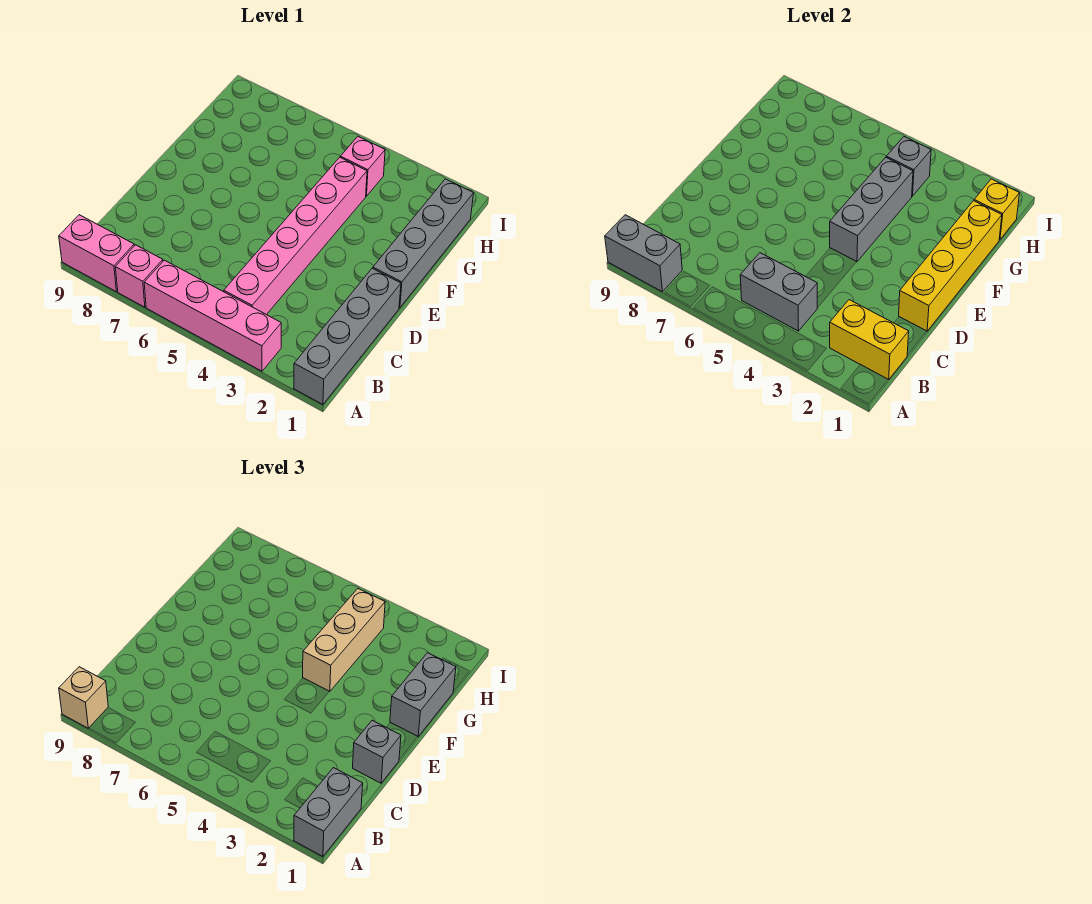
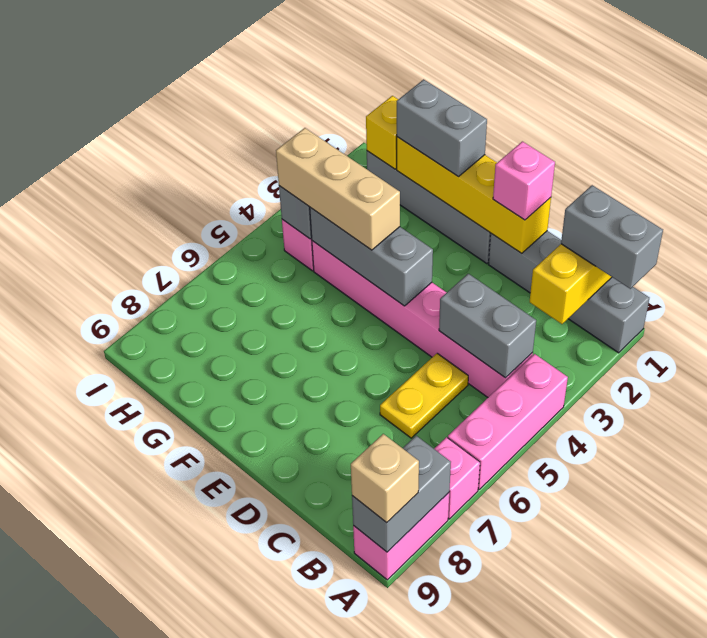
pink brick A3:A6 level 1 -> pink brick A4:A6 level 1
grey brick B4:B5 level 2 -> grey brick B4:C4 level 2
none -> yellow plate C5:C6 level 1
grey brick D1 level 3 -> pink brick D1 level 3

